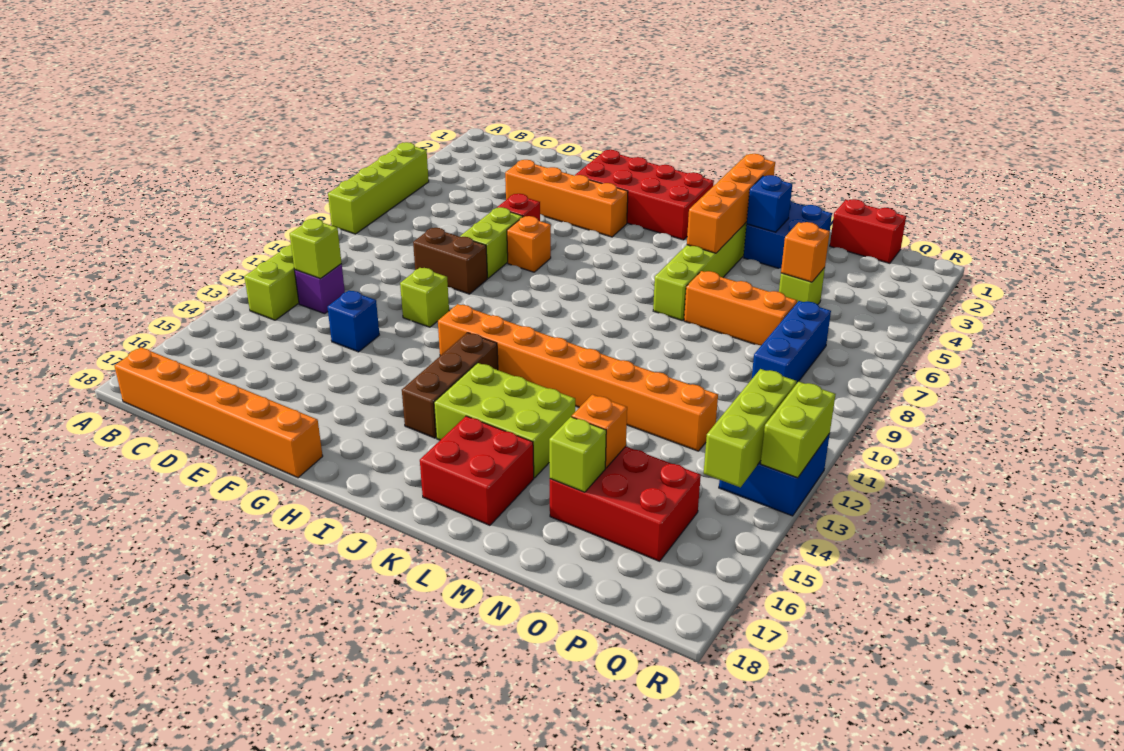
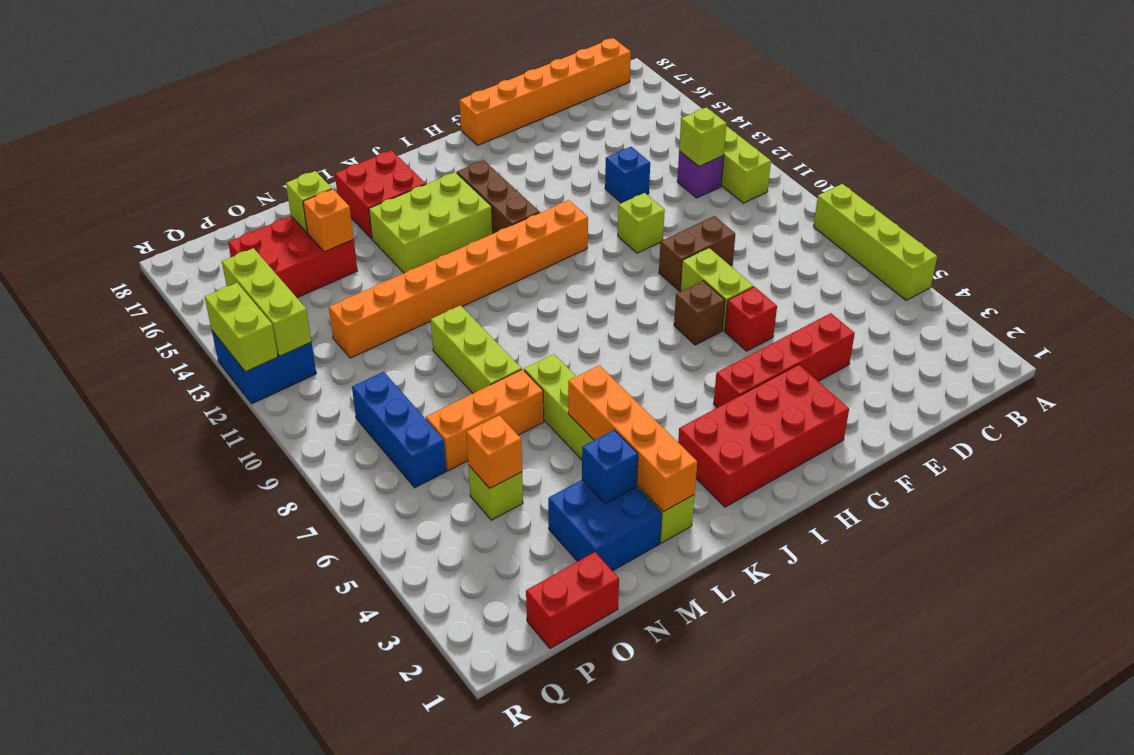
orange brick E4:H4 level 1 -> red brick E4:H4 level 1
orange brick G7 level 1 -> brown brick G7 level 1
none -> lime brick M8:M10 level 1

